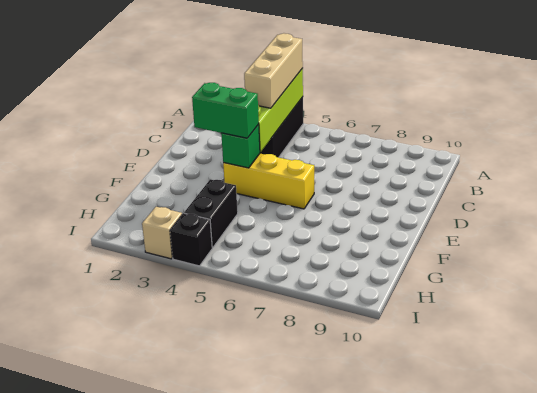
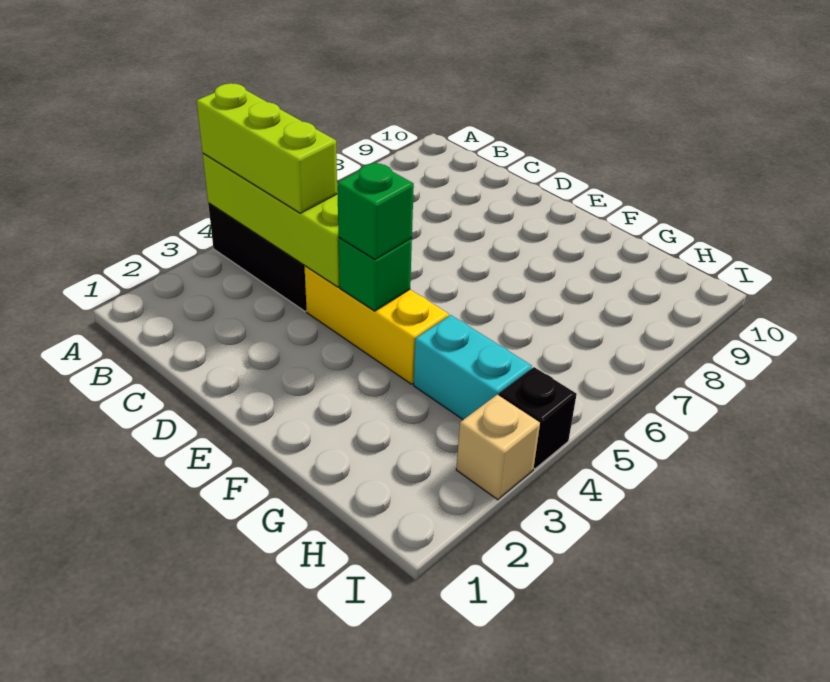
tan brick A4:C4 level 3 -> lime brick A4:C4 level 3
green brick E3:E4 level 3 -> green brick E4 level 3
yellow brick E4:E6 level 1 -> yellow brick D4:F4 level 1
black brick G4:H4 level 1 -> cyan brick G4:H4 level 1

